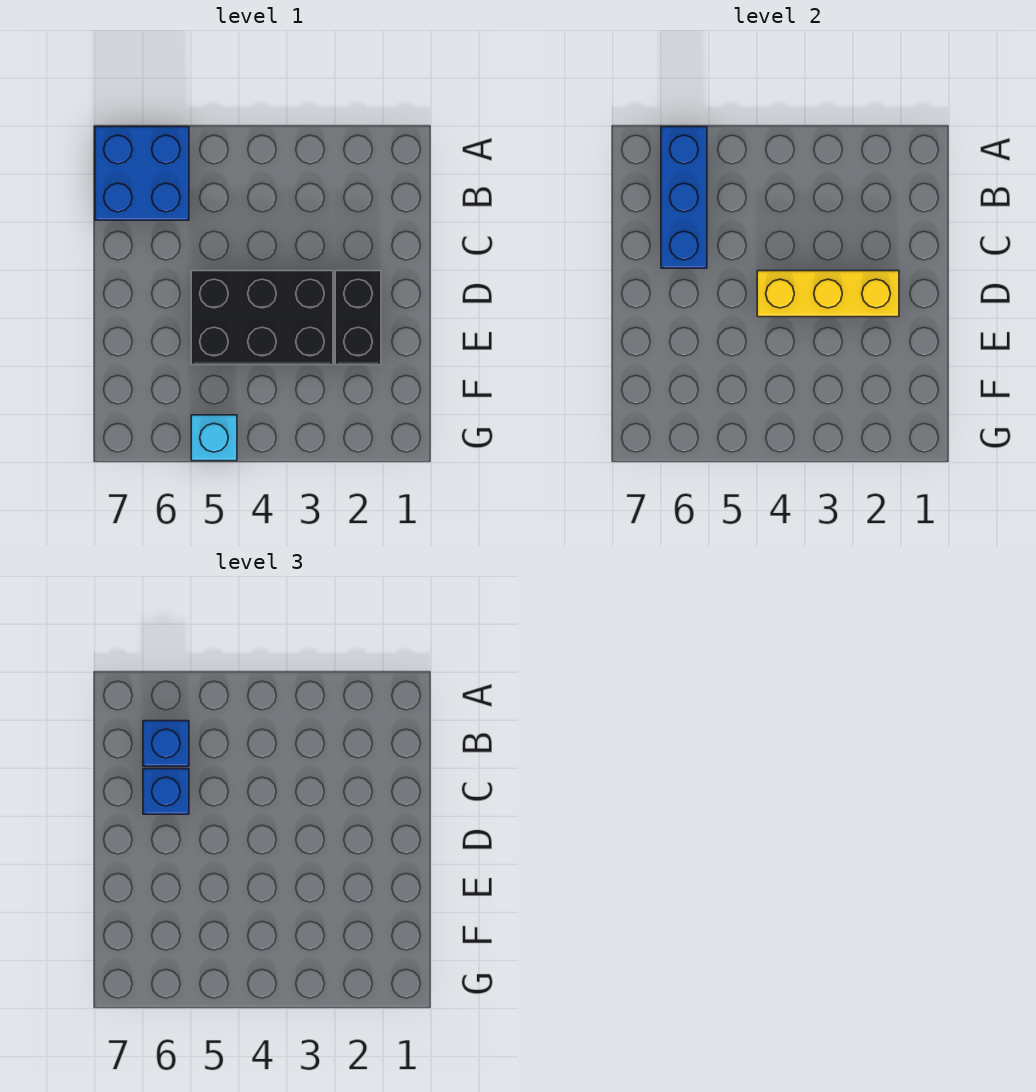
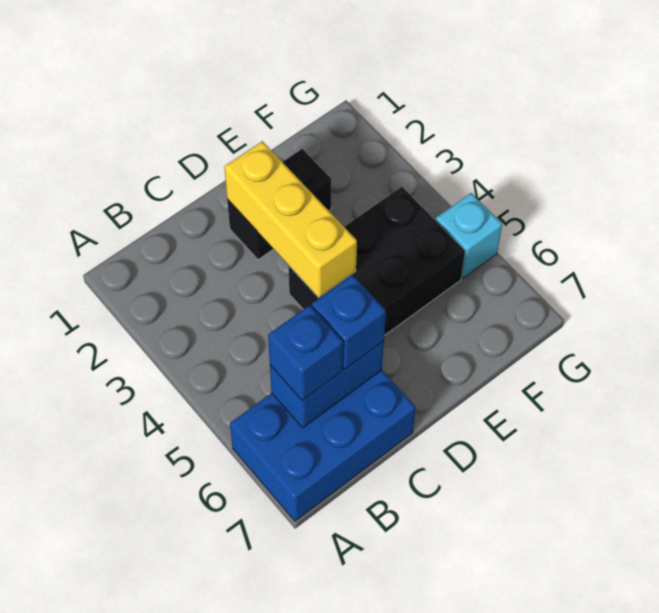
blue brick A6:B7 level 1 -> blue brick A6:C7 level 1
blue brick A6:C6 level 2 -> blue brick B6:C6 level 2
black brick D3:E5 level 1 -> black brick D4:F5 level 1

